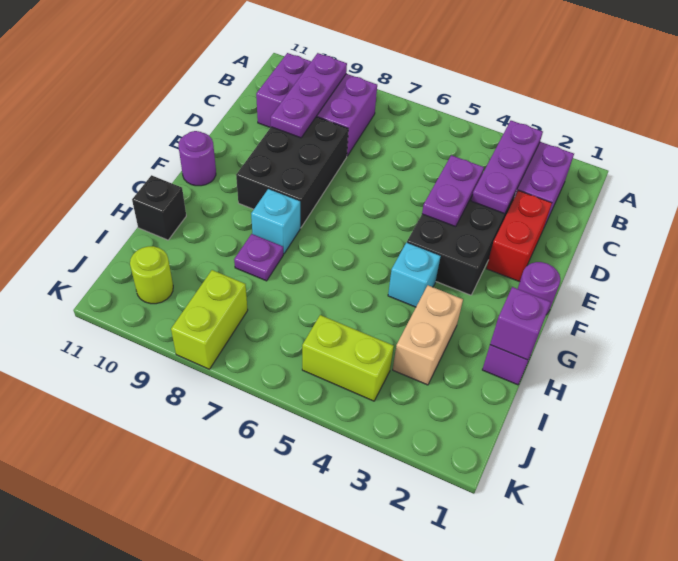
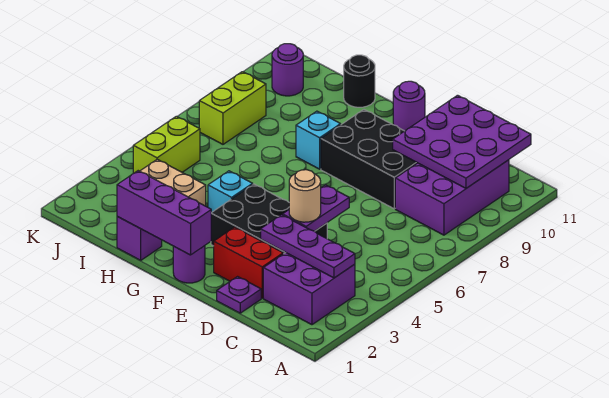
purple plate B9:D9 level 2 -> purple plate B9:D11 level 2
purple plate D4:E4 level 2 -> purple plate D4:D5 level 2
none -> tan round brick D4 level 3
purple brick H1 level 2 -> purple brick F1:H1 level 2
purple plate H8 level 1 -> purple plate D1 level 1
black brick H11 level 1 -> black round brick H11 level 1
lime brick J8:K8 level 1 -> lime brick J7:J8 level 1
lime round brick J10 level 1 -> purple round brick J10 level 1

